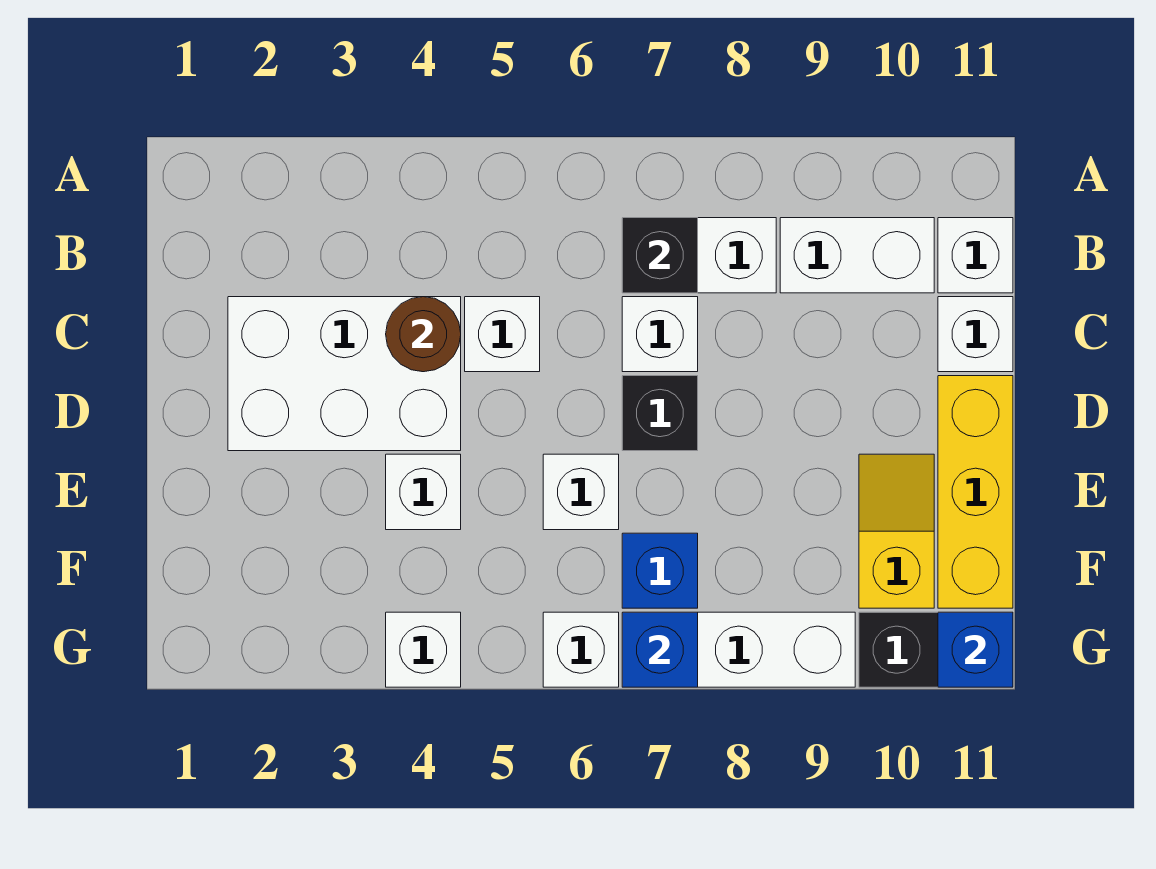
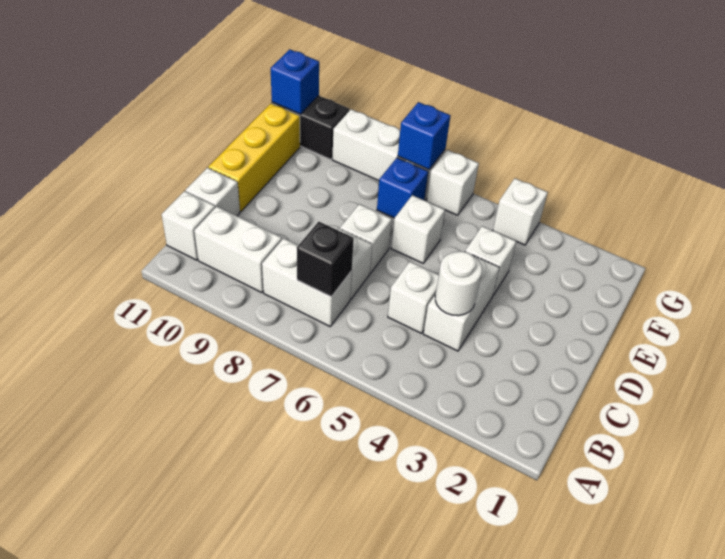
white brick C2:D4 level 1 -> white brick C4:D4 level 1
brown round brick C4 level 2 -> white round brick C4 level 2
black brick D7 level 1 -> white brick D7 level 1
yellow slope E10:F10 level 1 top F -> none

